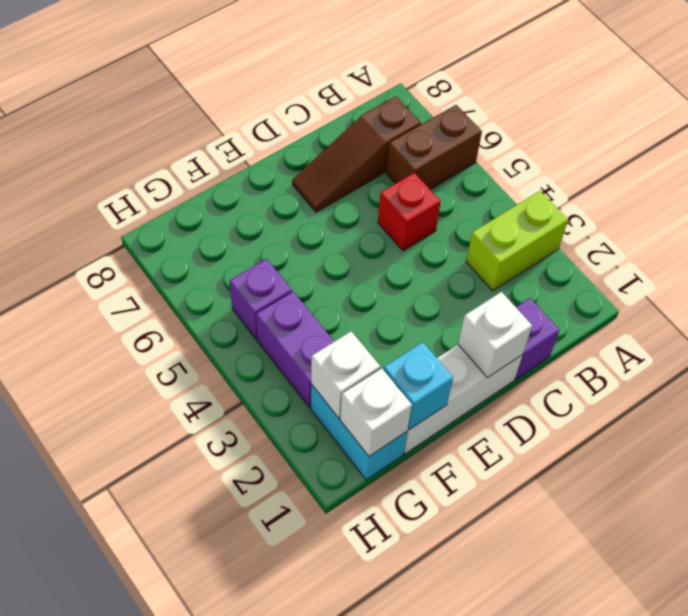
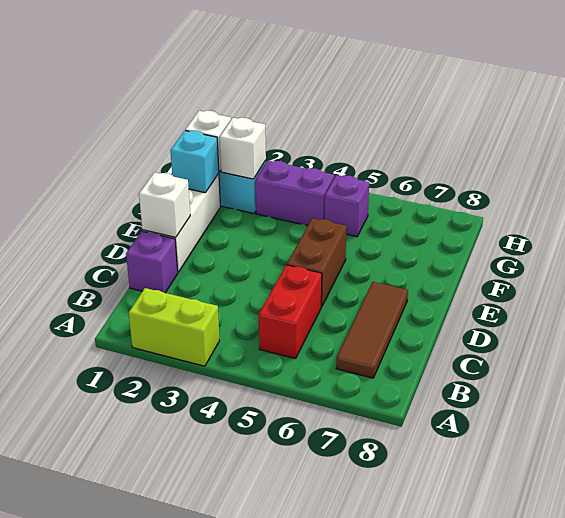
lime brick A3:B3 level 1 -> lime brick A2:A3 level 1
brown brick A6:B6 level 1 -> brown brick D5:E5 level 1
brown slope B7:D7 level 1 top B -> brown tile B7:D7 level 1
red brick C5 level 1 -> red brick B5:C5 level 1

